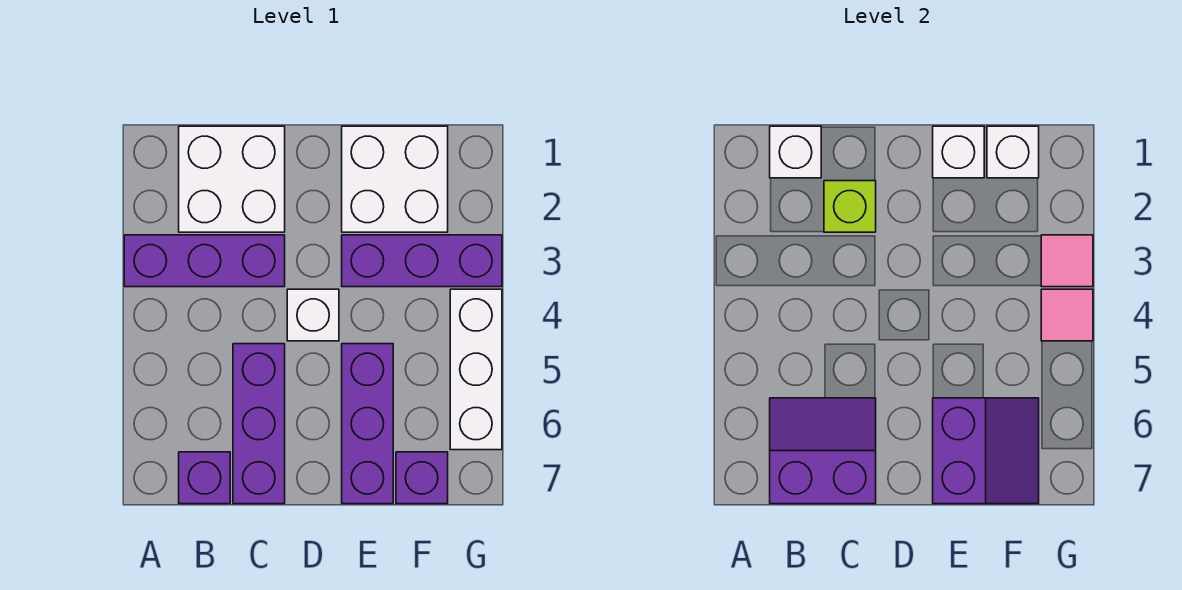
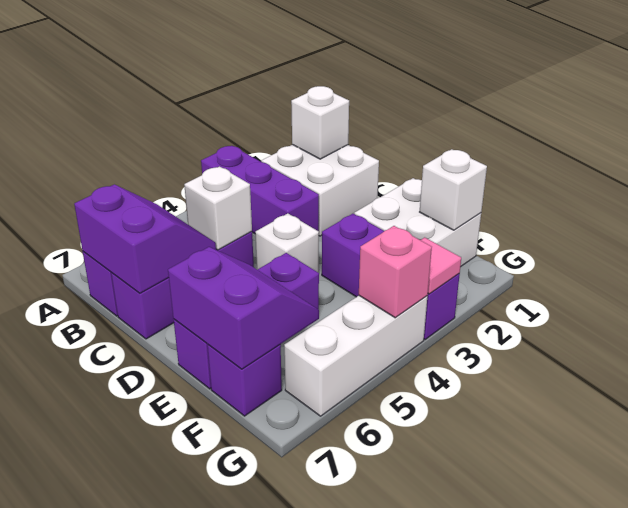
lime brick C2 level 2 -> none
white brick E1 level 2 -> white brick C5 level 2
purple slope E6:F7 level 2 top E -> purple slope E6:F7 level 2 top 7
pink tile G4 level 2 -> pink brick G4 level 2

